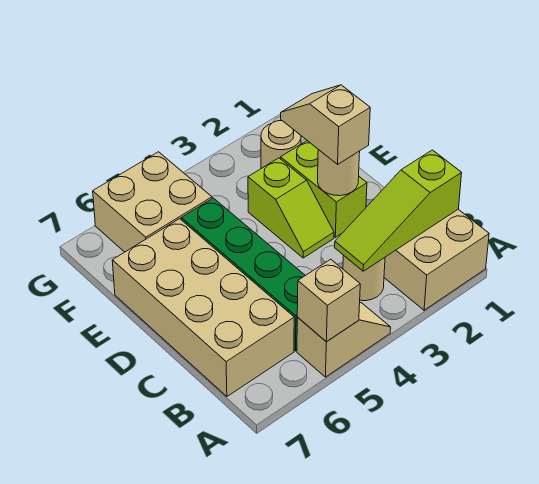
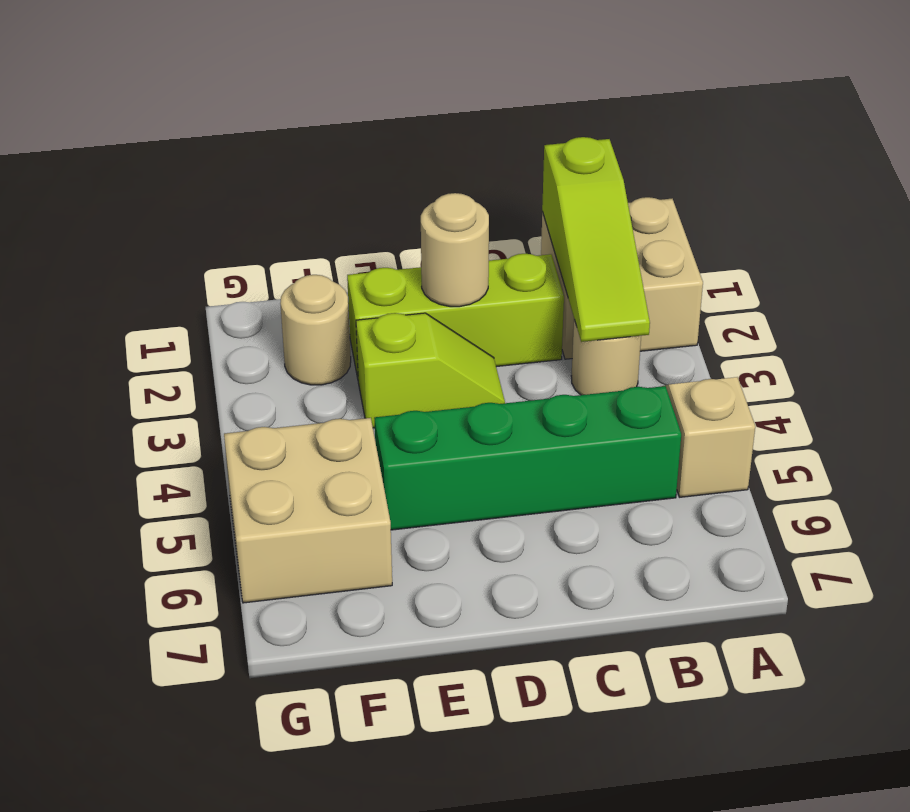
tan brick A5 level 2 -> none
tan brick B6:E7 level 1 -> none
lime brick D2:E2 level 1 -> lime brick C2:E2 level 1
tan slope D2:E2 level 3 top D -> none

